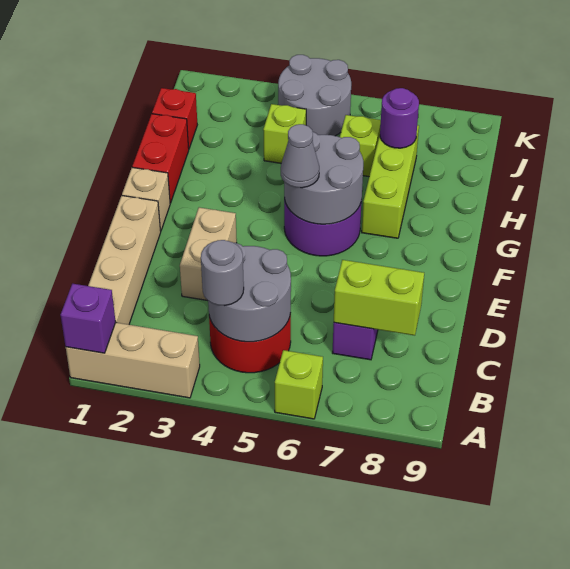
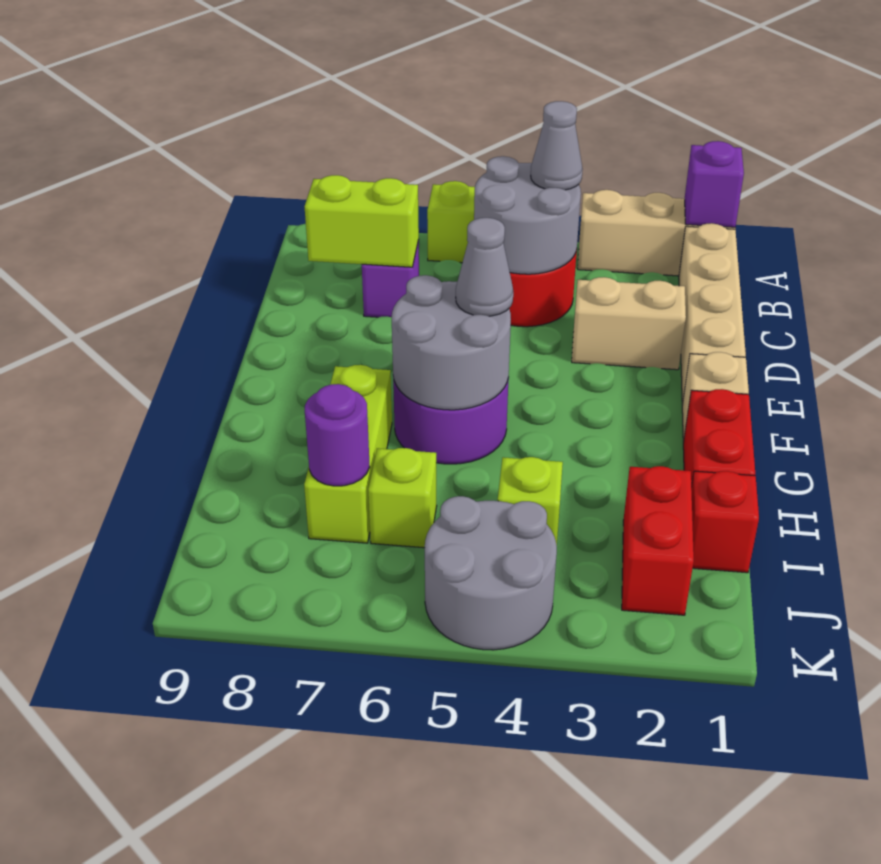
grey round brick B4 level 3 -> grey cone B4 level 3
tan brick D3:E3 level 1 -> tan brick D2:D3 level 1
none -> red brick I2:J2 level 1

